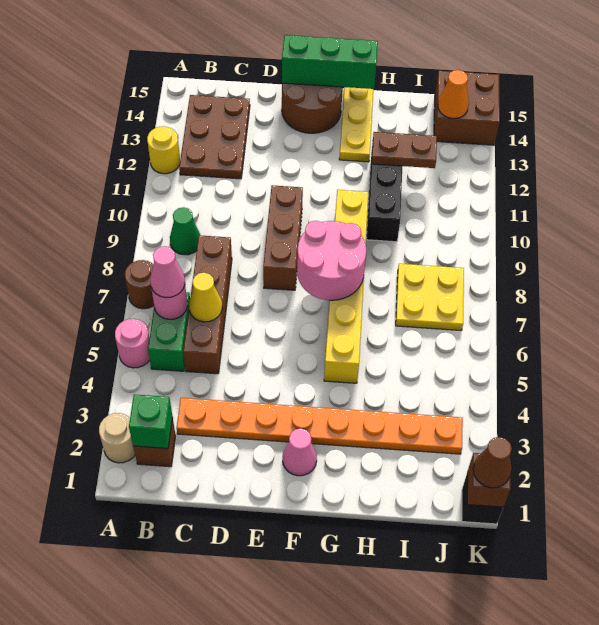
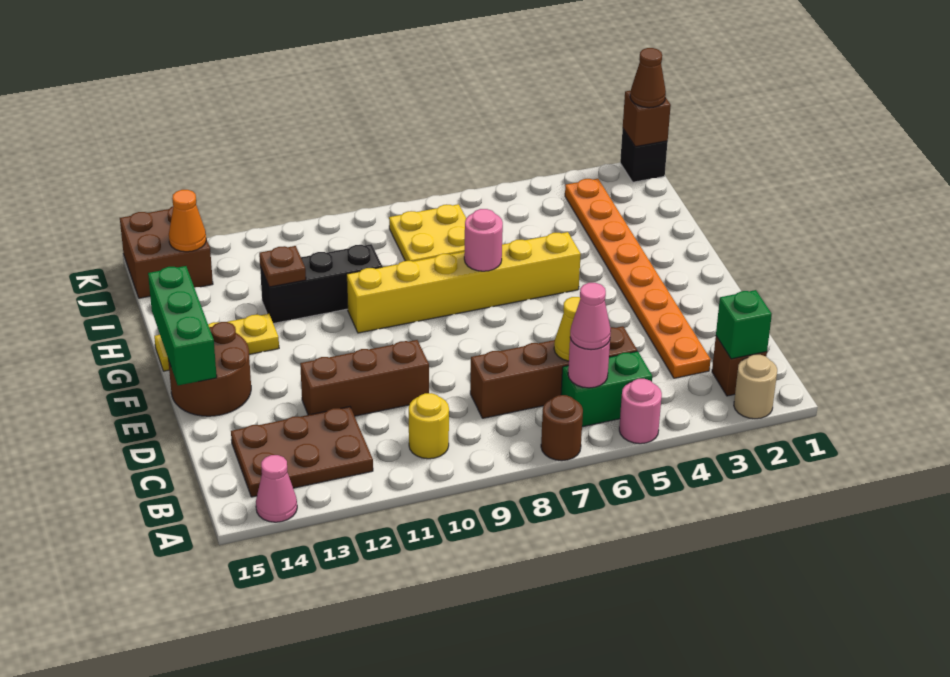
yellow round brick A12 level 1 -> yellow round brick B10 level 1
green cone B9 level 1 -> none
brown brick E8:E10 level 1 -> brown brick D10:D12 level 1
pink cone F2 level 1 -> pink cone A14 level 1
pink round brick F7:G8 level 2 -> pink round brick G7 level 2
brown plate H12:I12 level 2 -> brown plate H12 level 2

